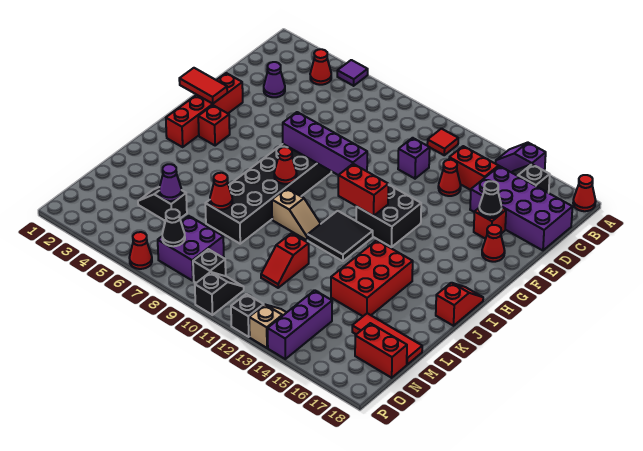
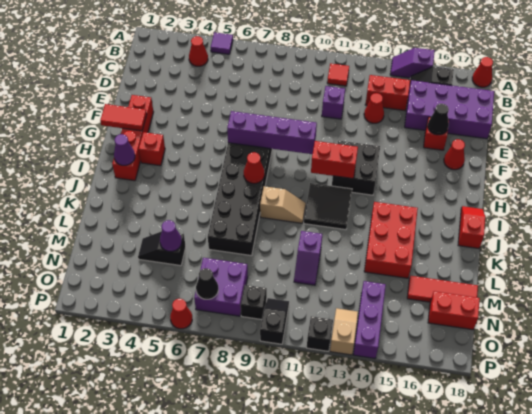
purple cone D3 level 1 -> purple cone I2 level 2
red cone L7 level 2 -> none
red slope L11:M11 level 1 top L -> purple slope L11:M11 level 1 top L

